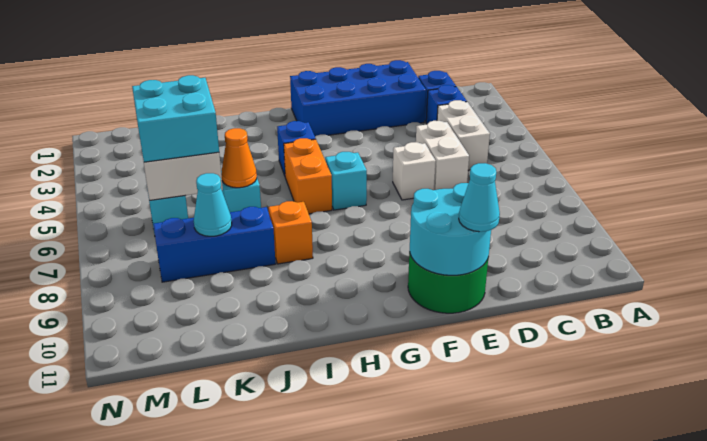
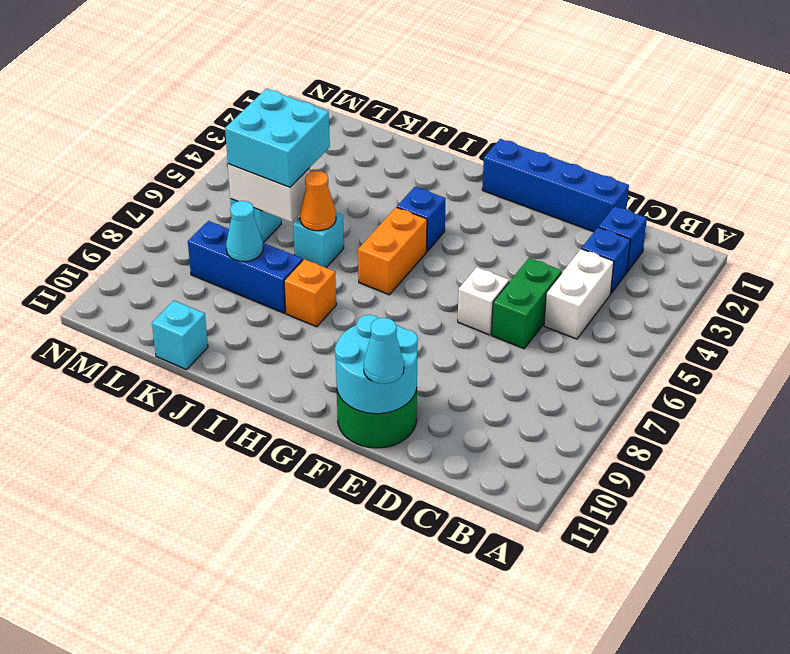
blue brick D1:G2 level 1 -> blue brick D1:G1 level 1
white brick D5:D6 level 1 -> green brick D5:D6 level 1
cyan brick G6 level 1 -> cyan brick K11 level 1

